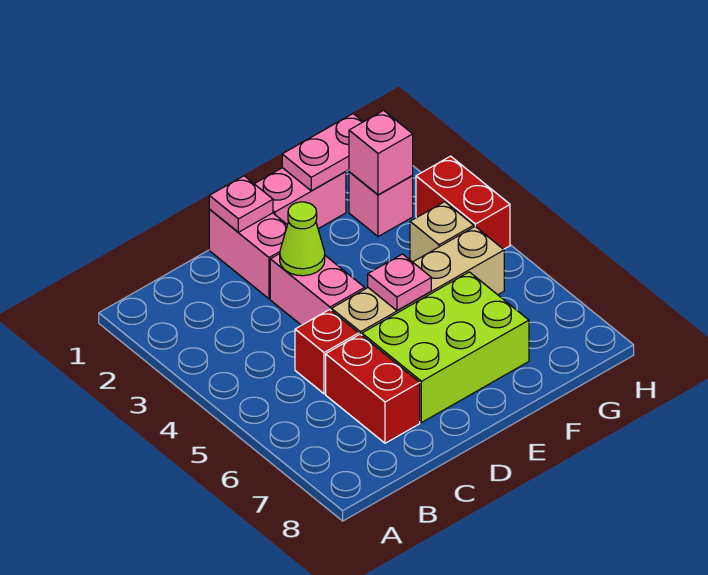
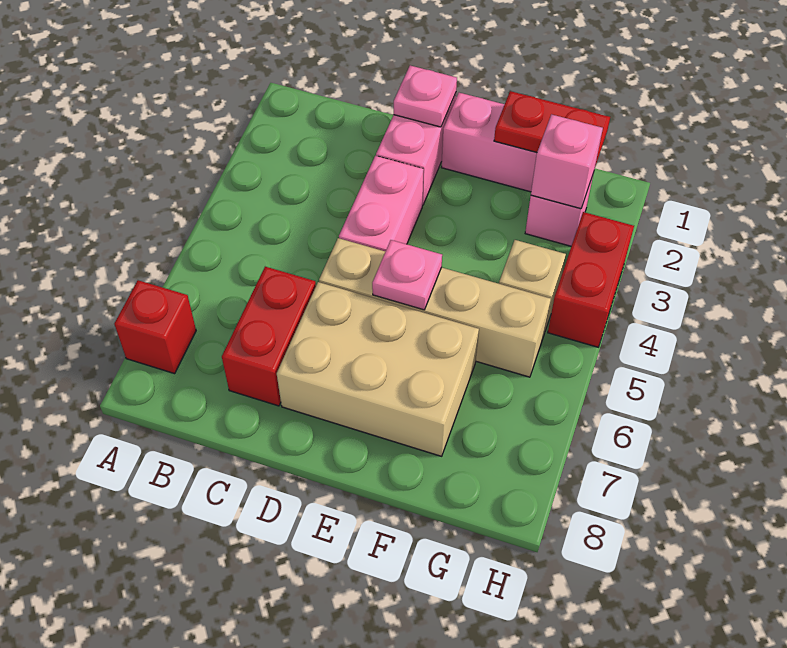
red brick C5 level 1 -> red brick A7 level 1
lime cone D3 level 2 -> none
lime brick D6:F7 level 1 -> tan brick D6:F7 level 1
pink plate F1:G1 level 2 -> red plate F1:G1 level 2

